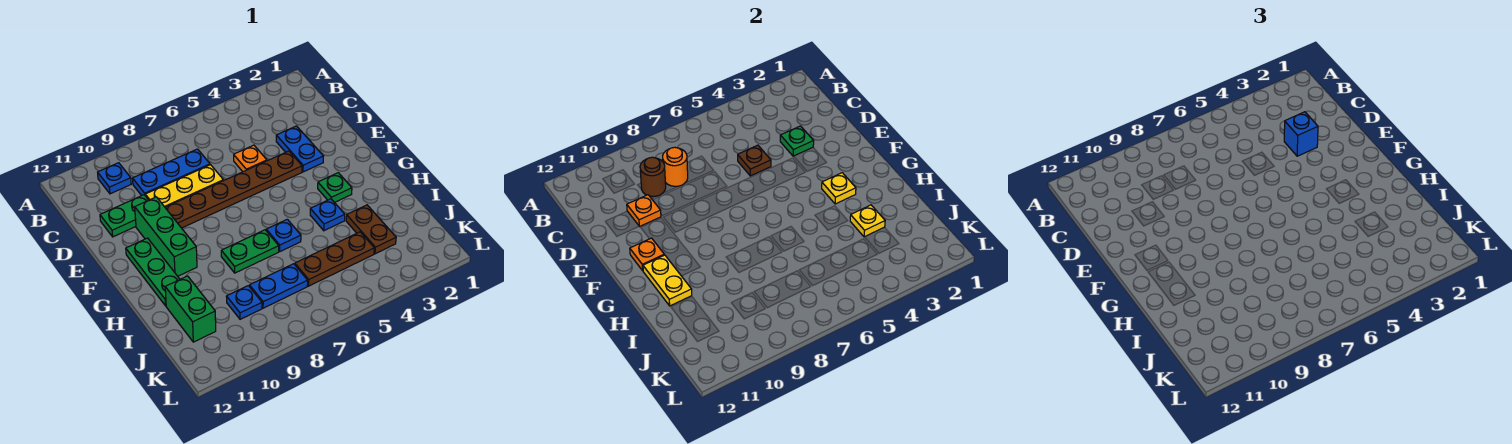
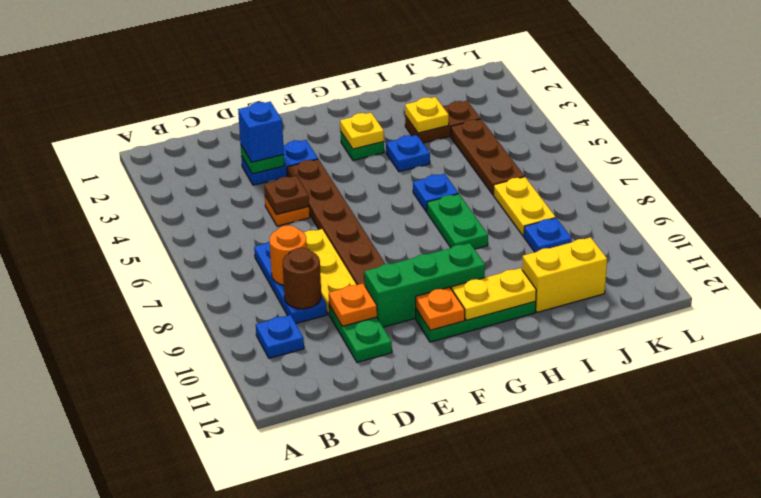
green brick I11:J11 level 1 -> yellow brick I11:J11 level 1
blue plate J7:J8 level 1 -> yellow plate J7:J8 level 1

